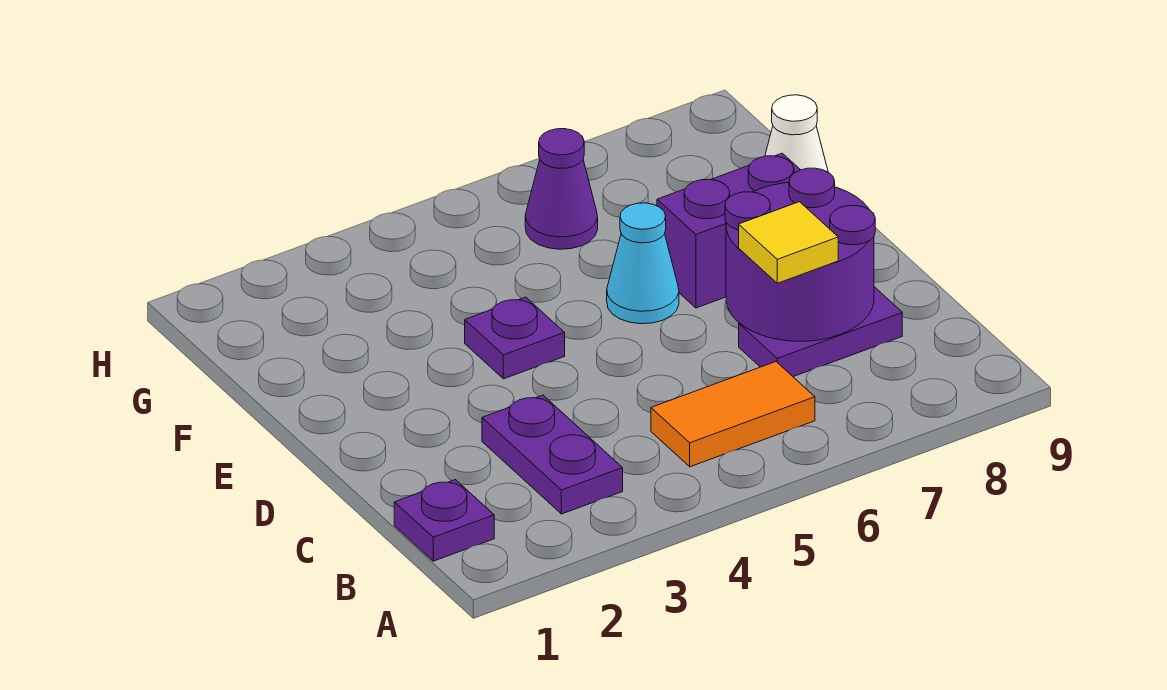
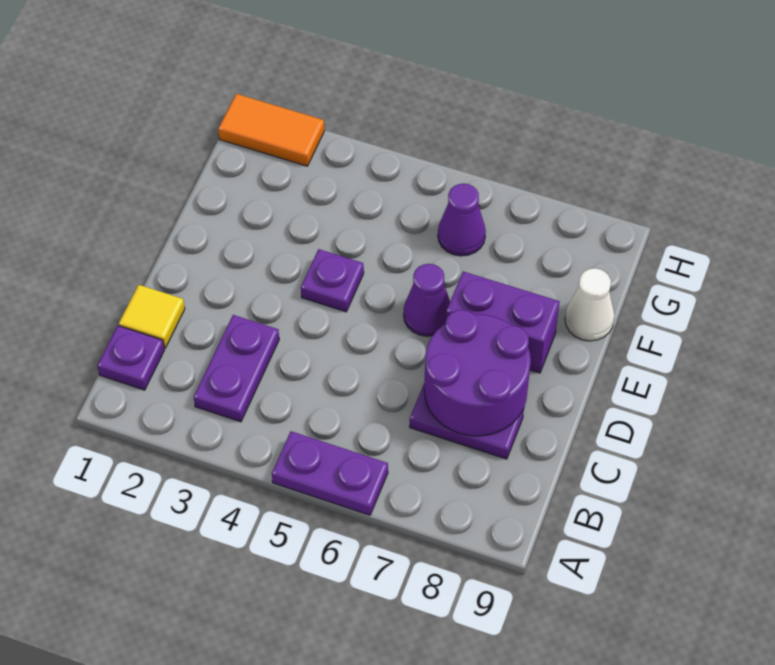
none -> purple plate A5:A6 level 1
orange tile B5:B6 level 1 -> orange tile H1:H2 level 1
yellow tile C7 level 3 -> yellow tile C1 level 1
cyan cone E6 level 1 -> purple cone E6 level 1

